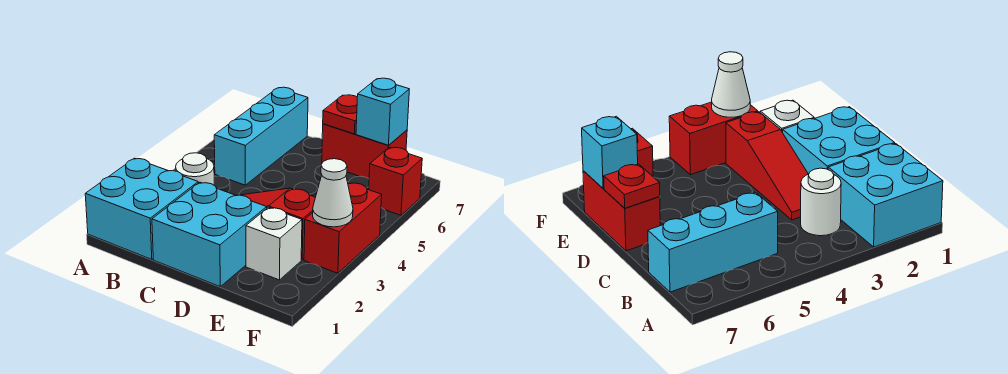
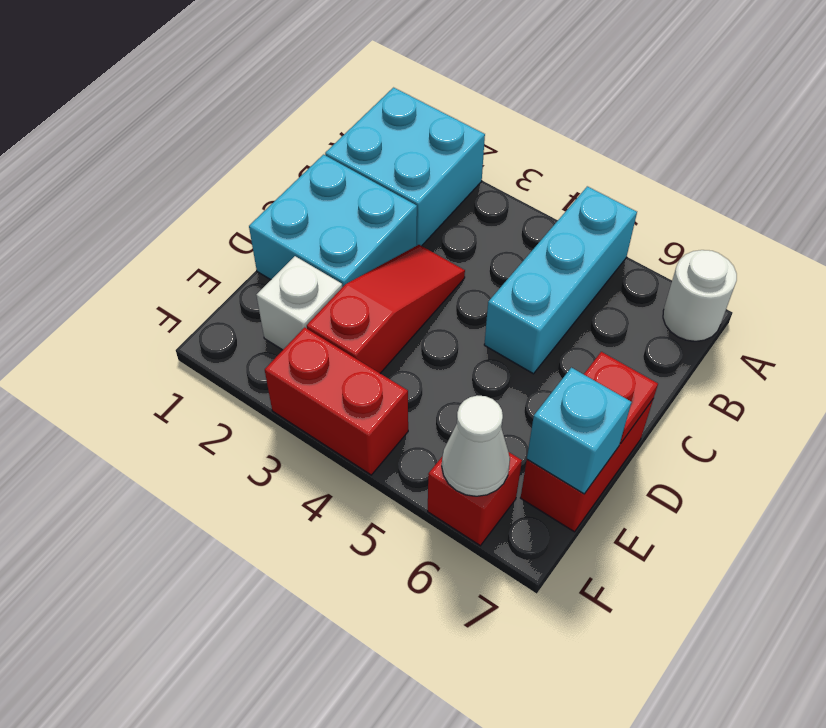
white round brick B3 level 1 -> white round brick A7 level 1
cyan brick B5:B7 level 1 -> cyan brick A5:C5 level 1
white cone F3 level 2 -> white cone F6 level 2

